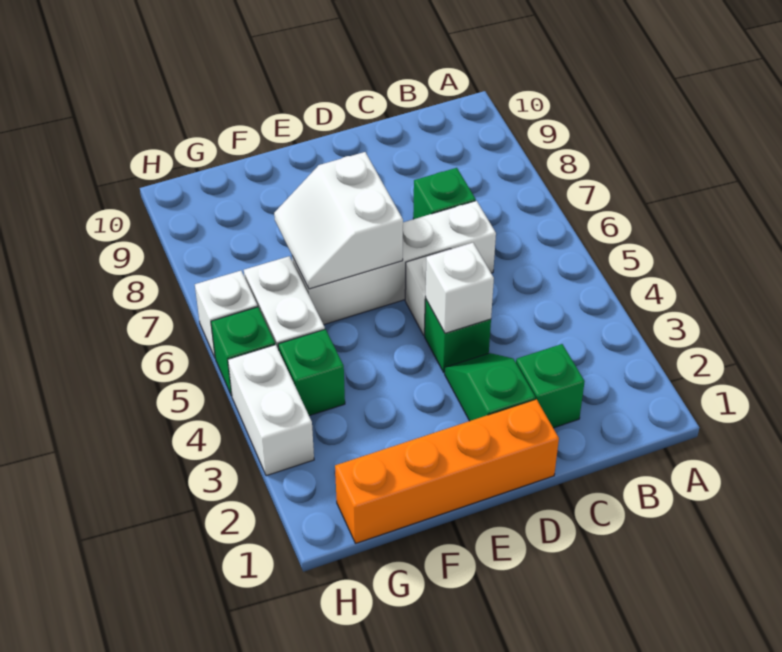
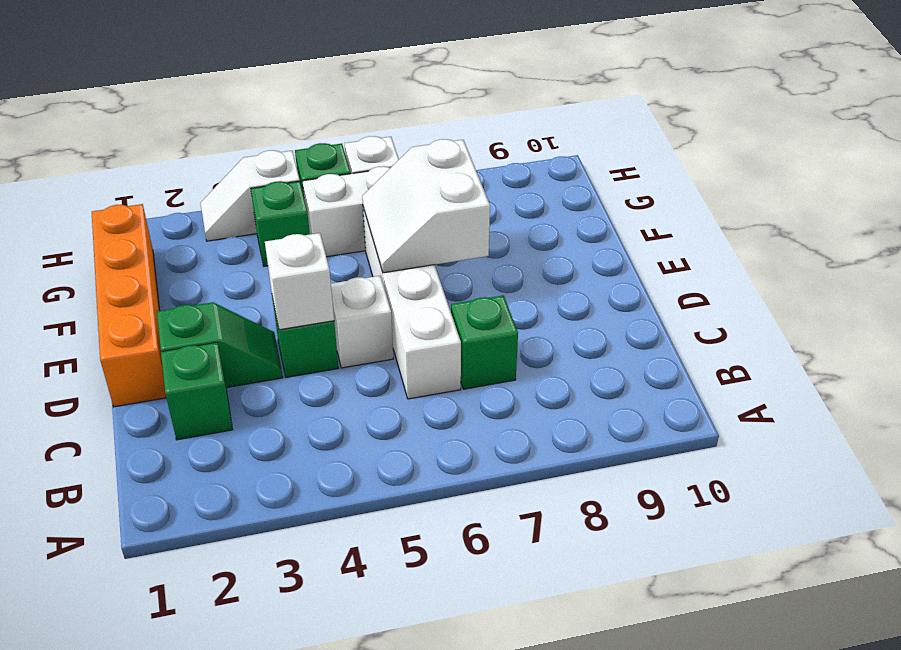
white slope E6:F7 level 2 top E -> white slope E6:F7 level 2 top 7
white brick H3:H4 level 1 -> white slope H3:H4 level 1 top 4

